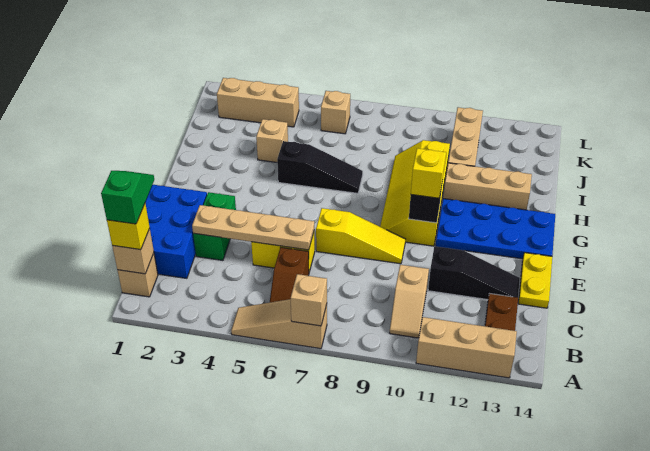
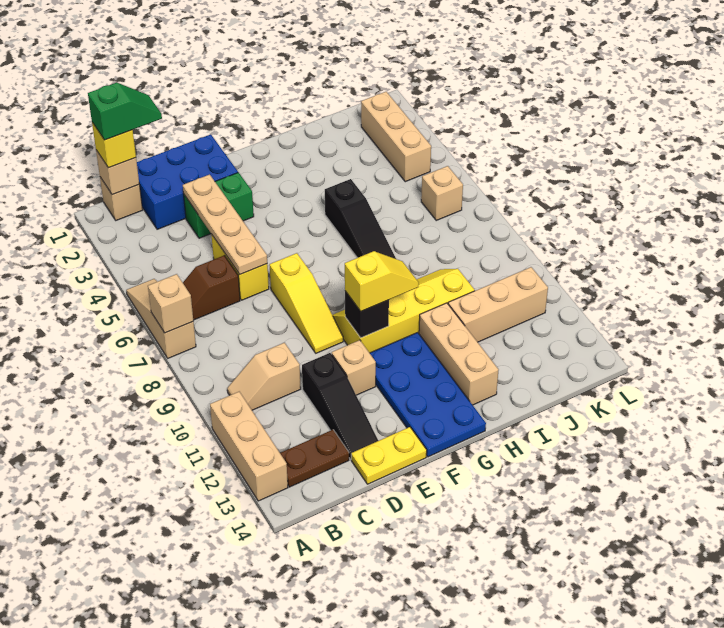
tan brick I4 level 1 -> tan brick E11 level 1

